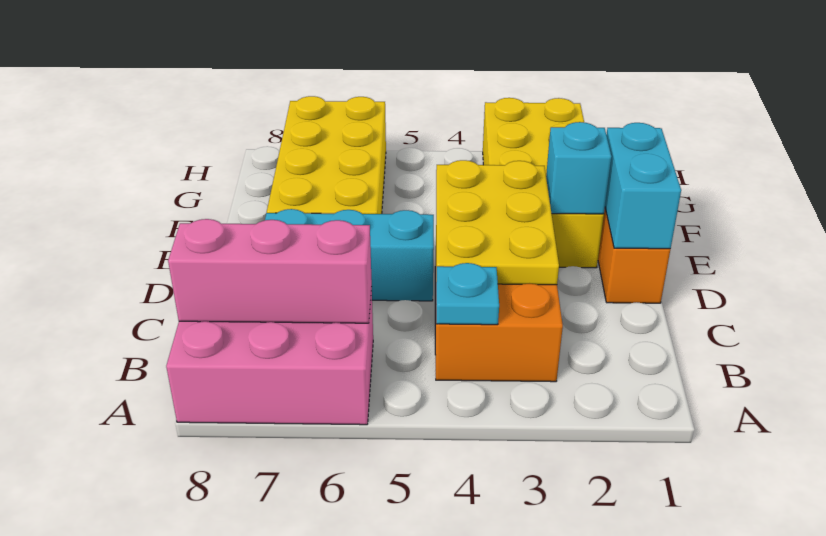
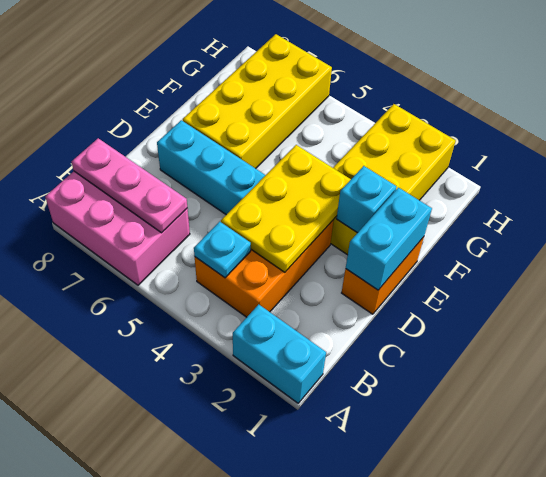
none -> cyan brick A1:A2 level 1
pink brick B6:B8 level 2 -> pink plate B6:B8 level 2

